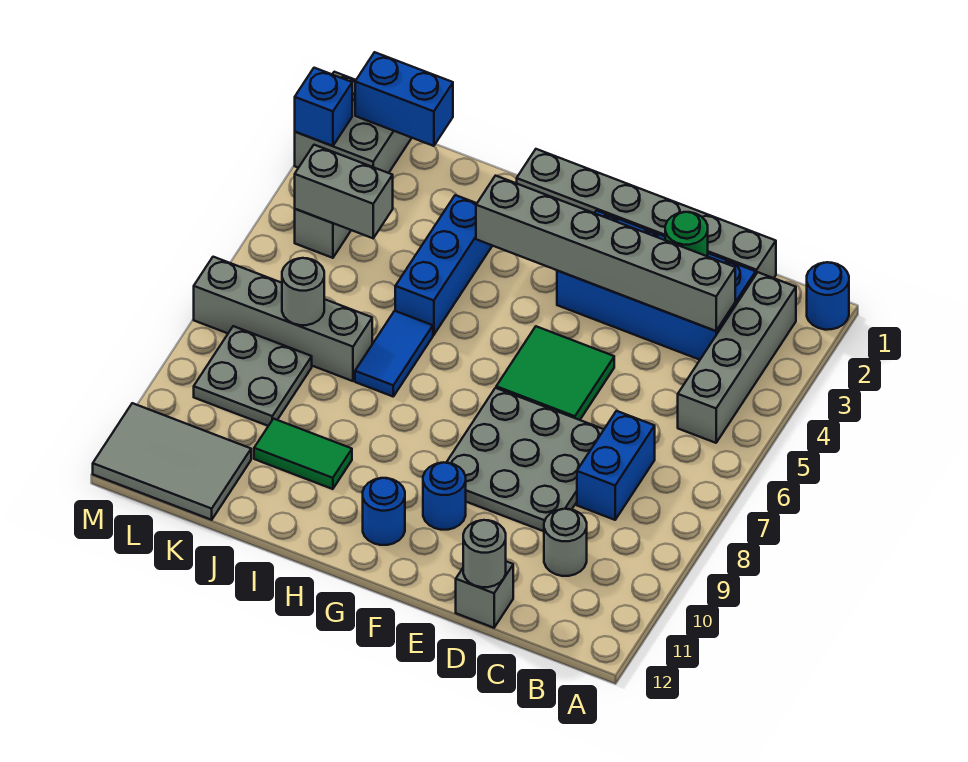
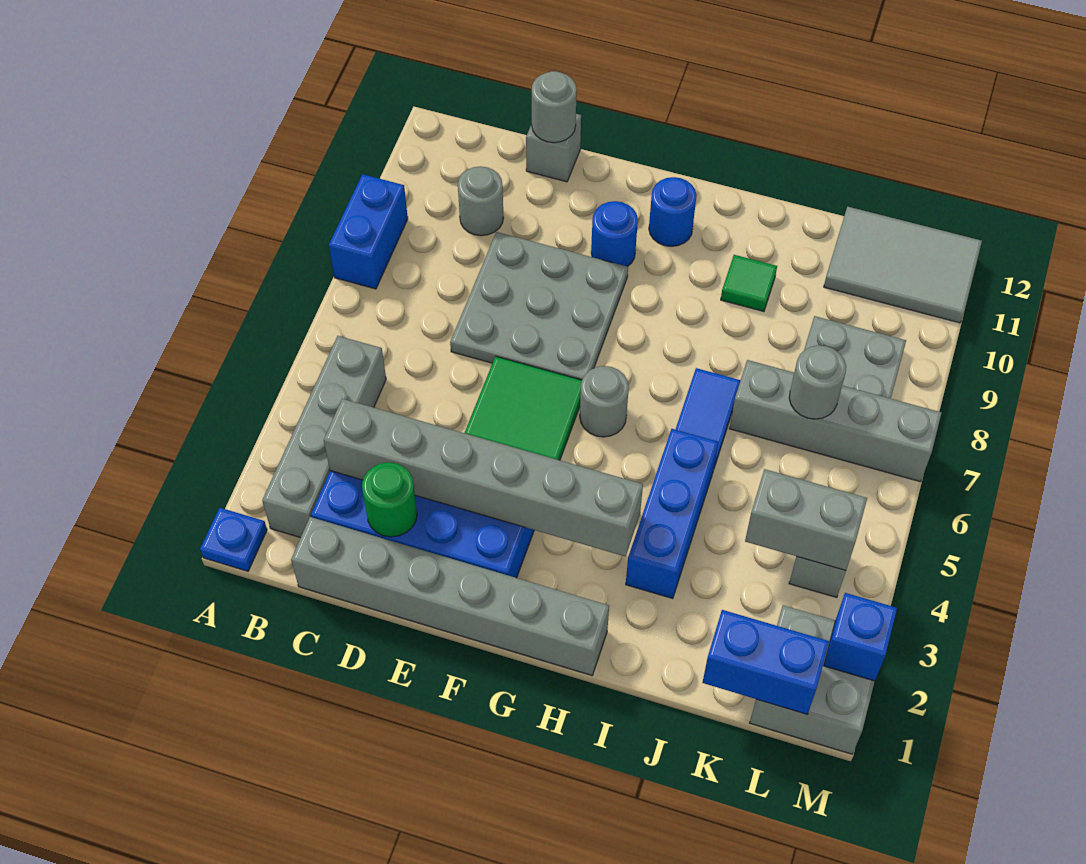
blue round brick A1 level 1 -> blue plate A1 level 1
blue brick C7:C8 level 1 -> blue brick A8:A9 level 1
none -> grey round brick G6 level 1
green tile I10:J10 level 1 -> green tile I10 level 1

